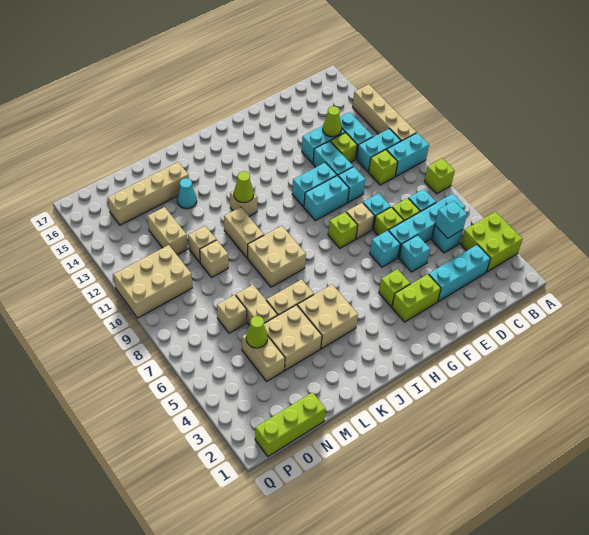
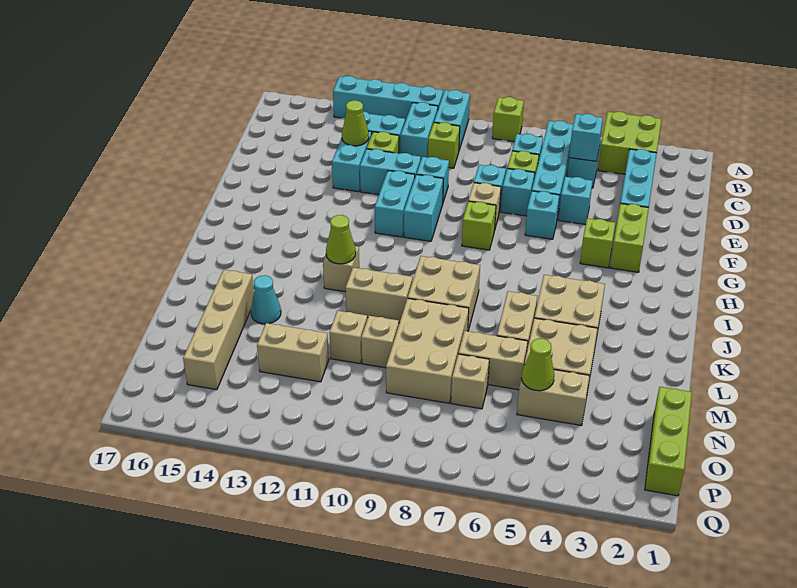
tan brick A11:A14 level 1 -> cyan brick A11:A14 level 1
lime brick E7 level 1 -> cyan brick E7 level 1
tan brick O10:Q11 level 1 -> tan brick L8:N9 level 1

